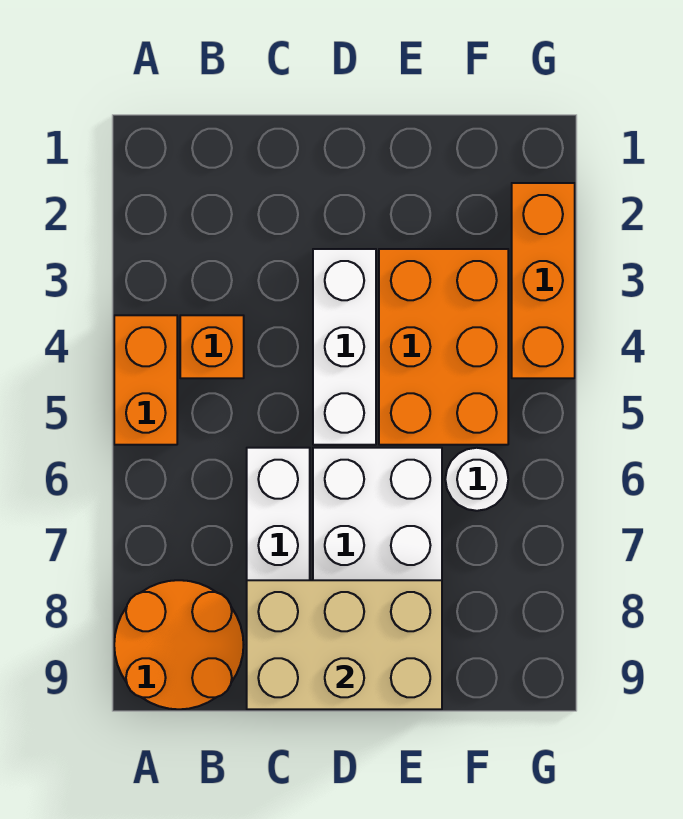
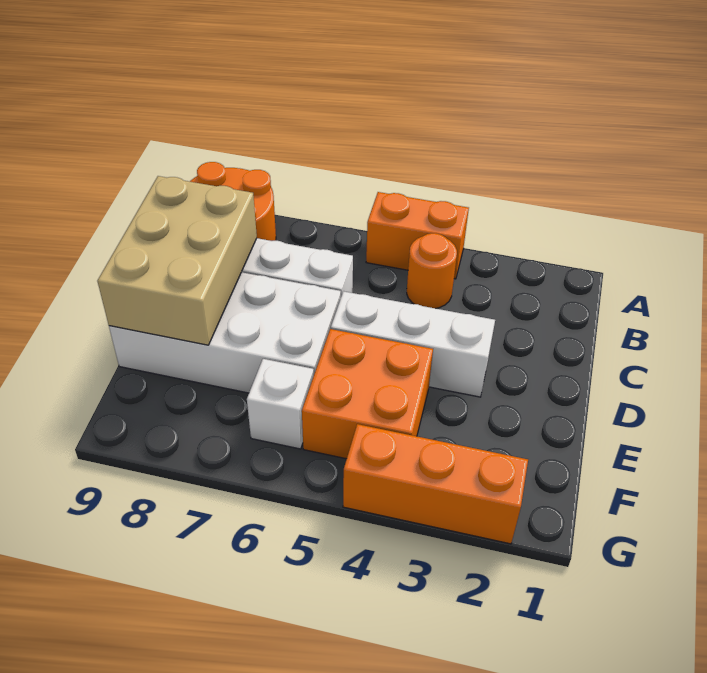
orange brick B4 level 1 -> orange round brick B4 level 1
orange brick E3:F5 level 1 -> orange brick E4:F5 level 1
white round brick F6 level 1 -> white brick F6 level 1

